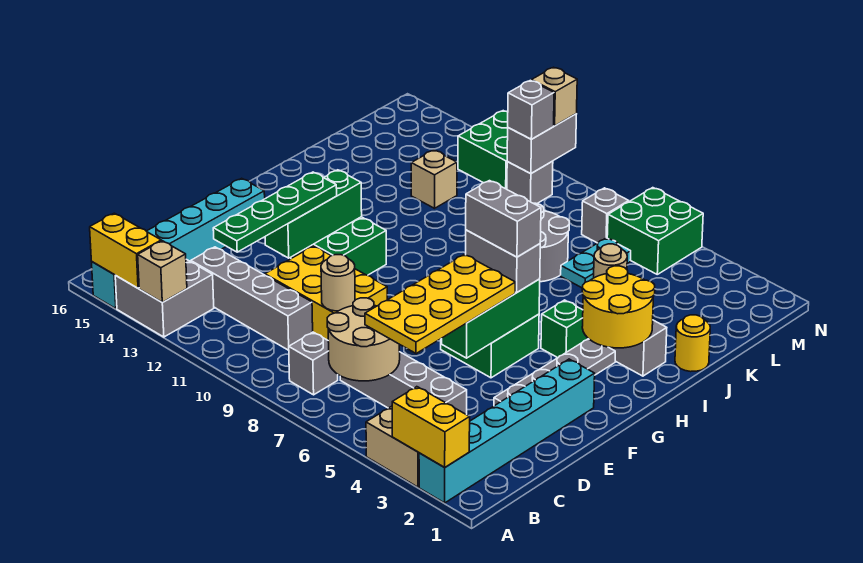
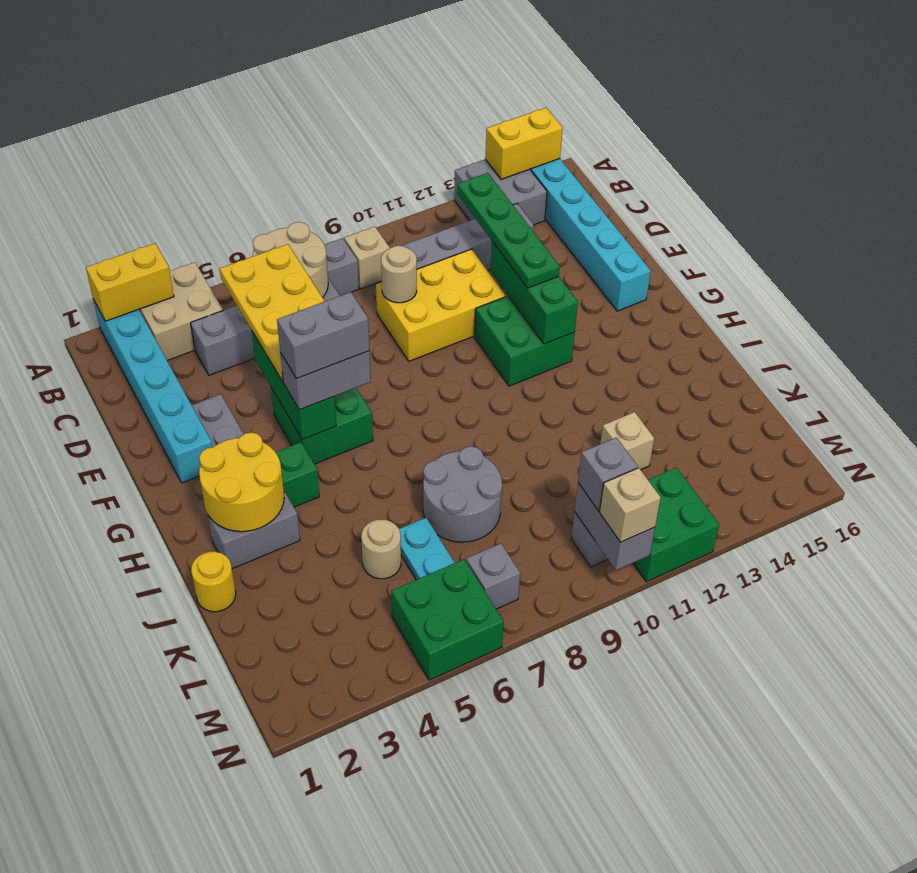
tan brick A13 level 2 -> tan brick B9 level 1

